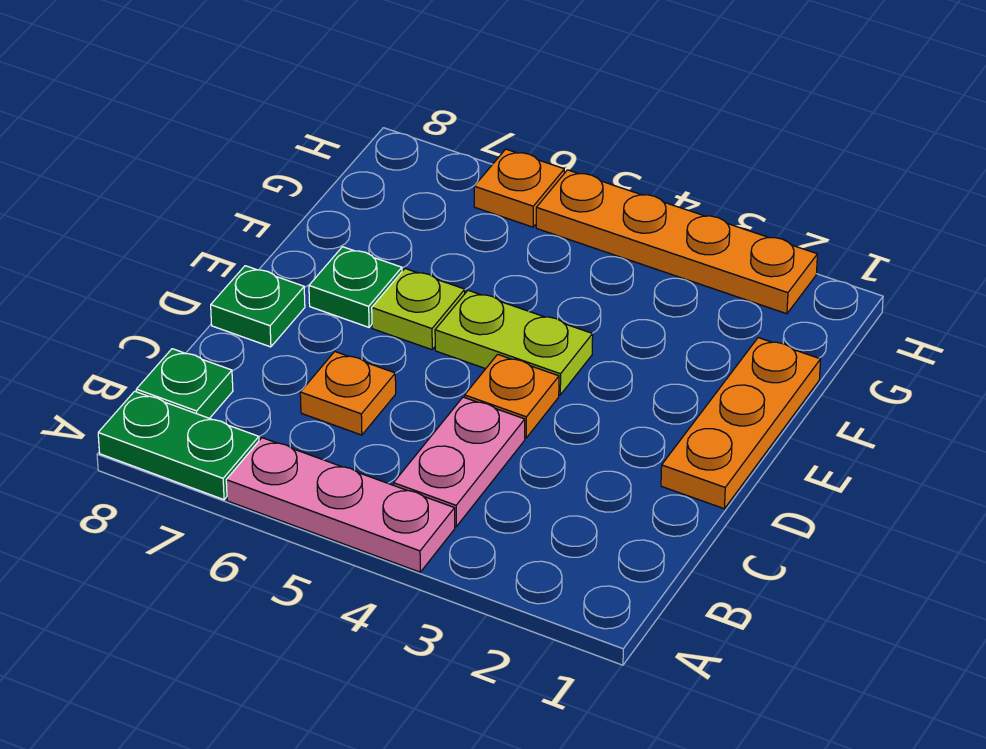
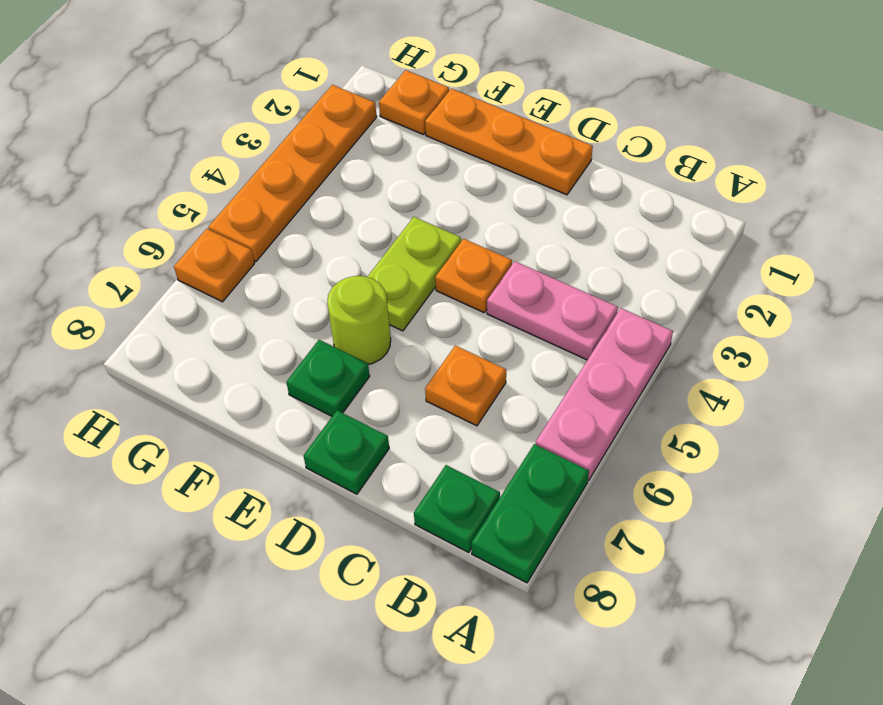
lime plate E6 level 1 -> lime round brick E6 level 1
none -> orange plate G1 level 1

